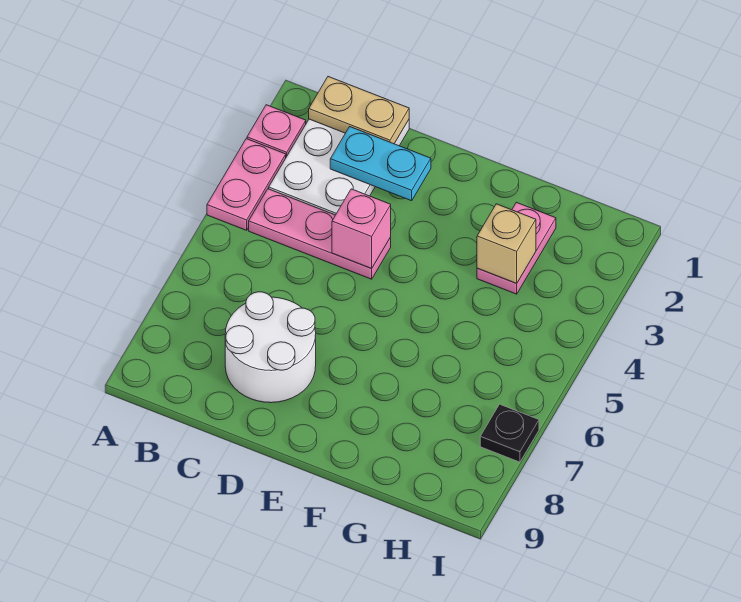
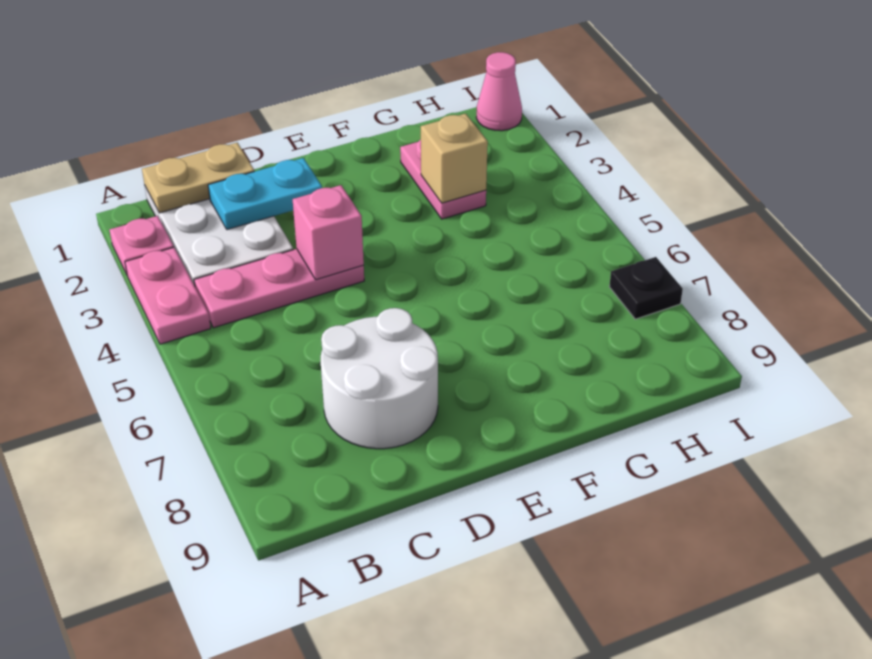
none -> pink cone I1 level 1

